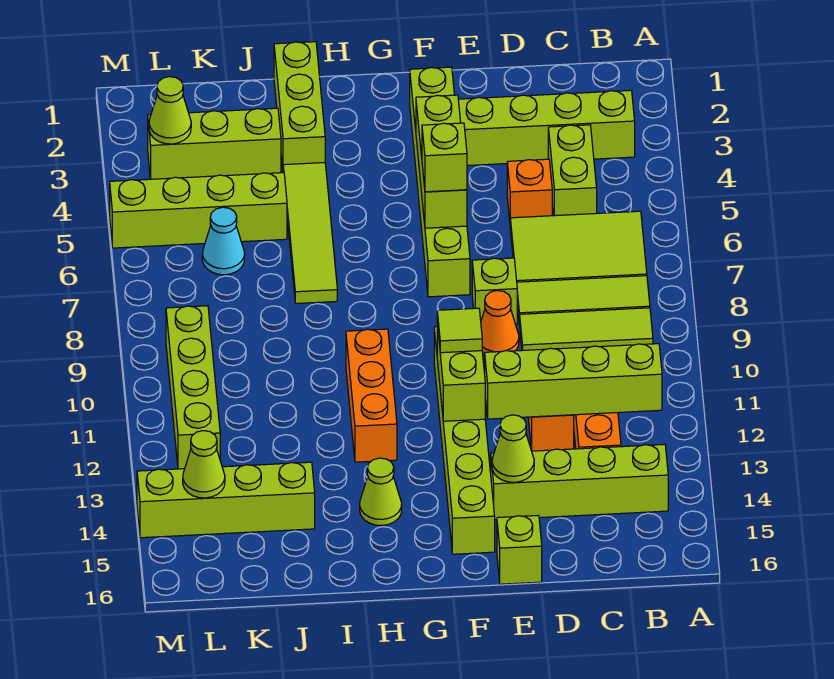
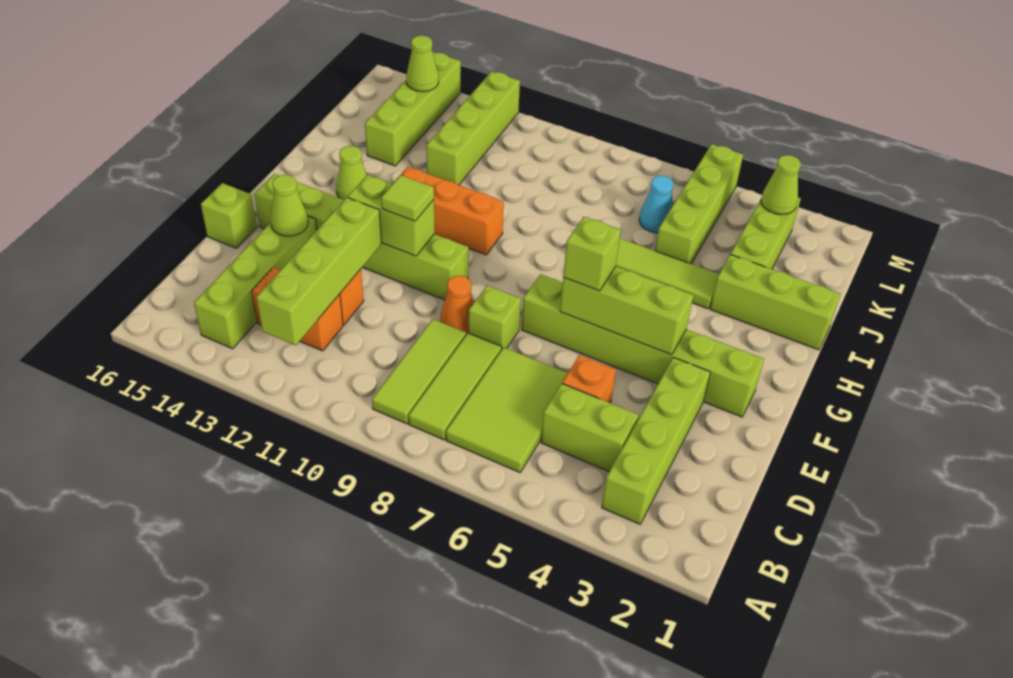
lime brick L9:L12 level 1 -> lime brick J12:M12 level 1

